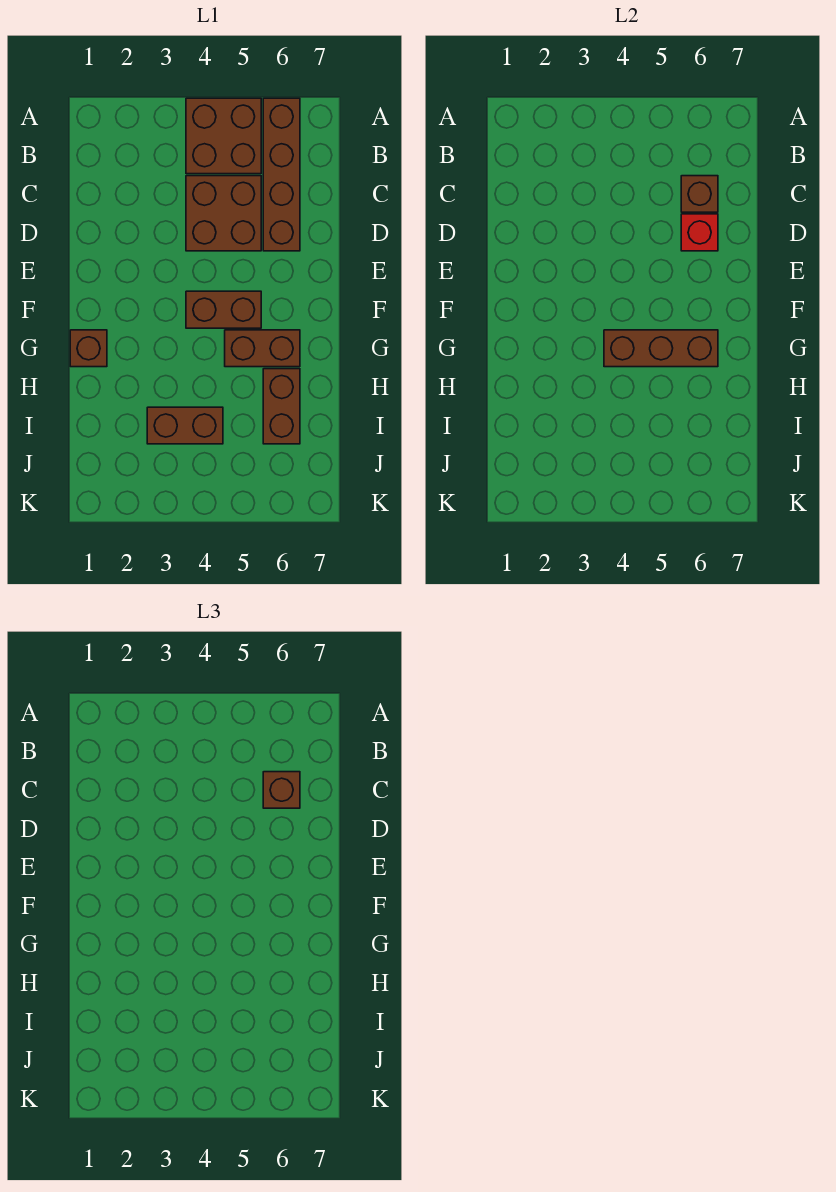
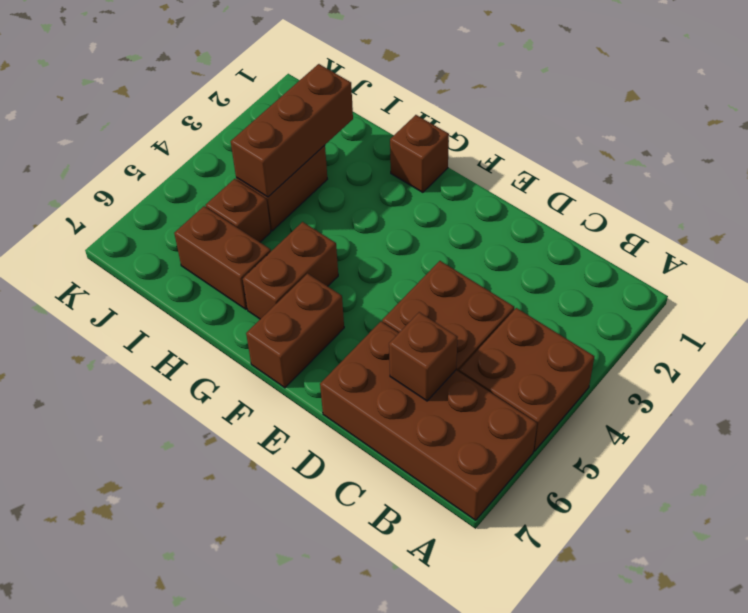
brown brick A6:D6 level 1 -> brown brick A6:D7 level 1
brown brick C6 level 3 -> brown brick I5 level 1
red brick D6 level 2 -> none
brown brick F4:F5 level 1 -> brown brick F6:F7 level 1
brown brick G4:G6 level 2 -> brown brick I2:I4 level 2

